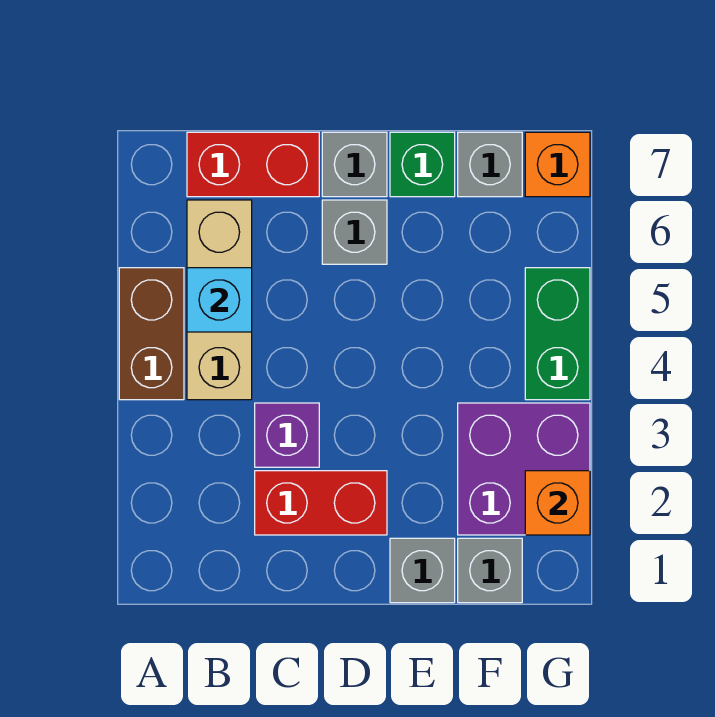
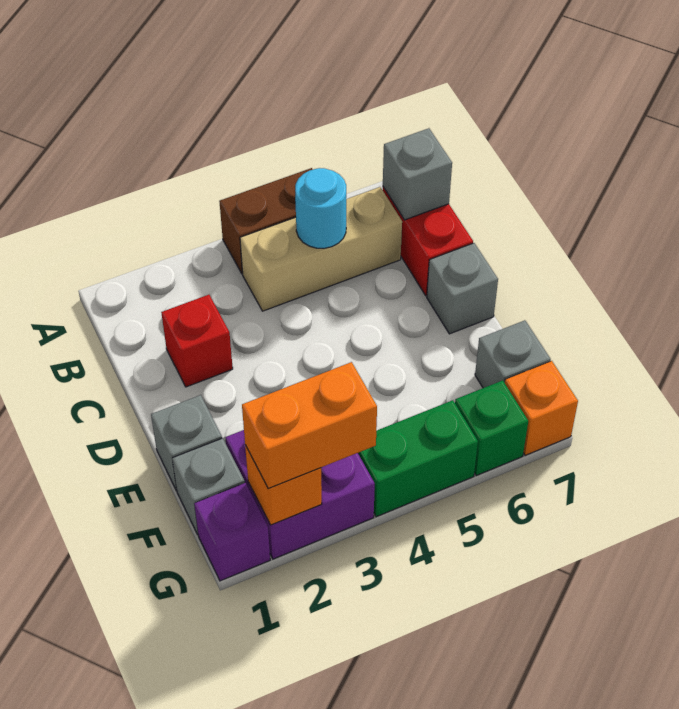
cyan brick B5 level 2 -> cyan round brick B5 level 2
red brick C2:D2 level 1 -> red brick C2 level 1
purple brick C3 level 1 -> purple brick G1 level 1
grey brick D6 level 1 -> grey brick B7 level 2
green brick E7 level 1 -> green brick G6 level 1
none -> orange brick G2:G3 level 3

